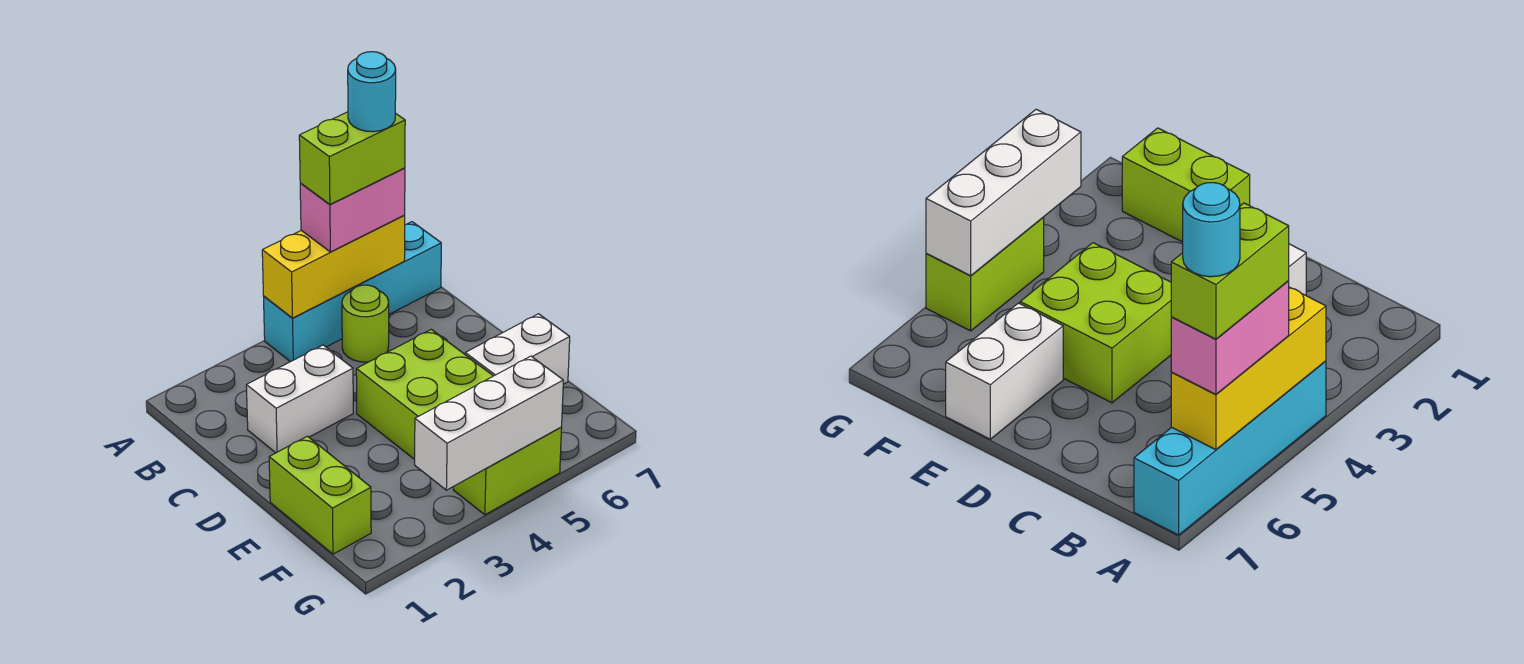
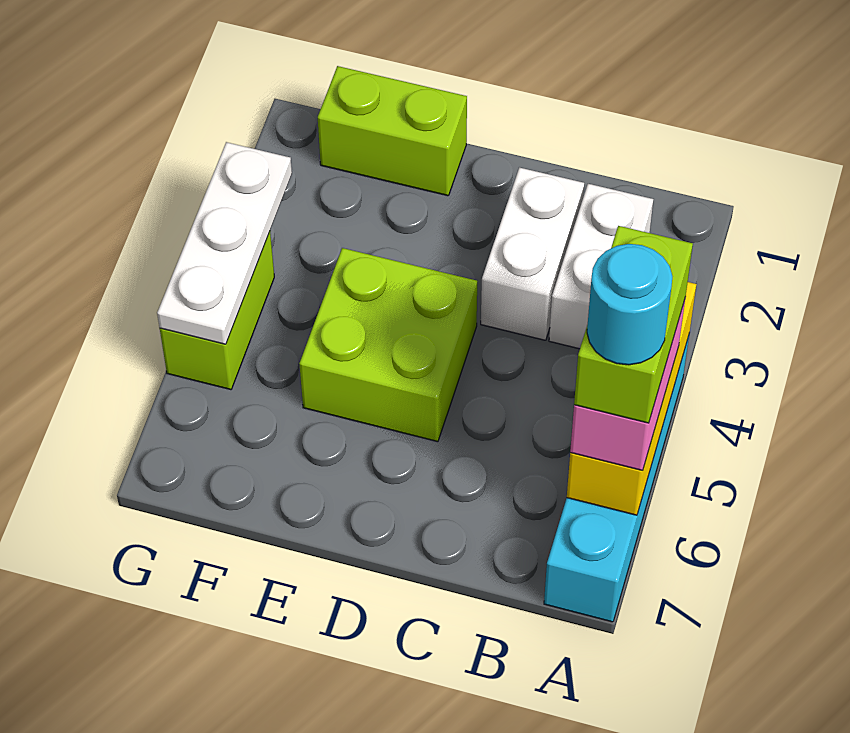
lime round brick B5 level 1 -> none
white brick E6:E7 level 1 -> white brick B2:B3 level 1
white brick G3:G5 level 2 -> white plate G3:G5 level 2

